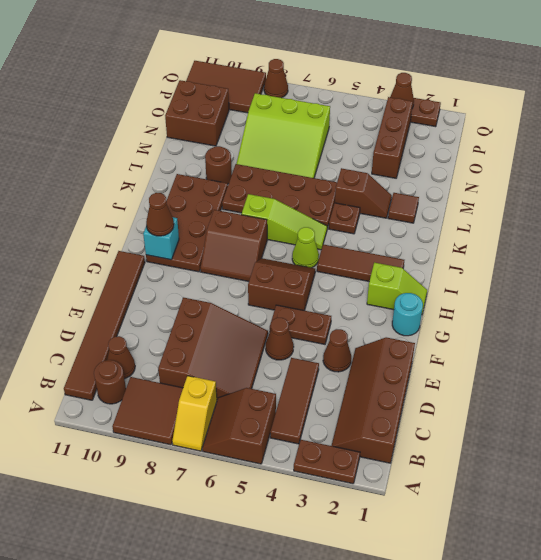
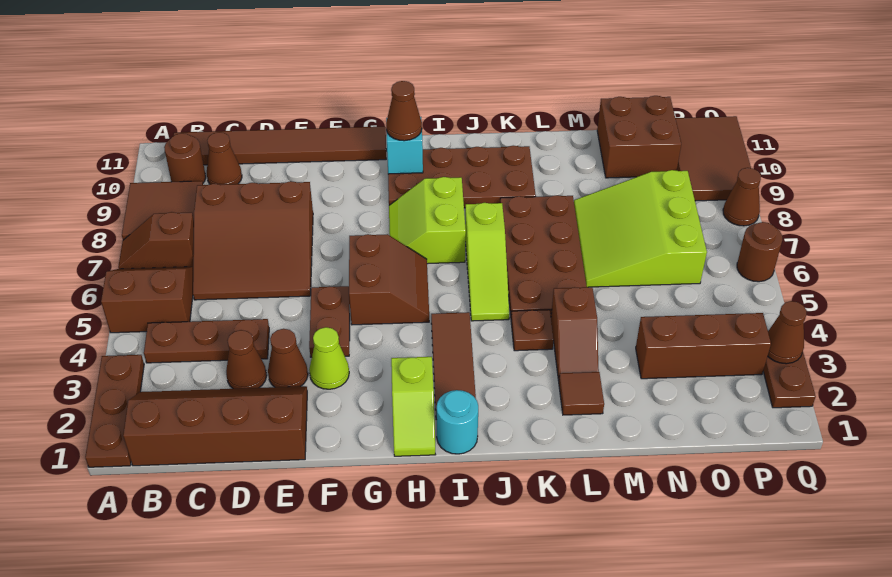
brown plate A2:A3 level 1 -> brown plate A1:A3 level 1
yellow slope A7:B7 level 1 top B -> brown slope A7:B7 level 1 top B
brown tile B4:D4 level 1 -> brown plate B4:D4 level 1
brown cone E5 level 1 -> brown cone D3 level 1
cyan round brick G1 level 1 -> cyan round brick I1 level 1
brown slope H7:I8 level 1 top I -> lime slope H7:I8 level 1 top I
lime cone I5 level 1 -> lime cone F3 level 1
brown round brick L9 level 1 -> brown round brick Q6 level 1

